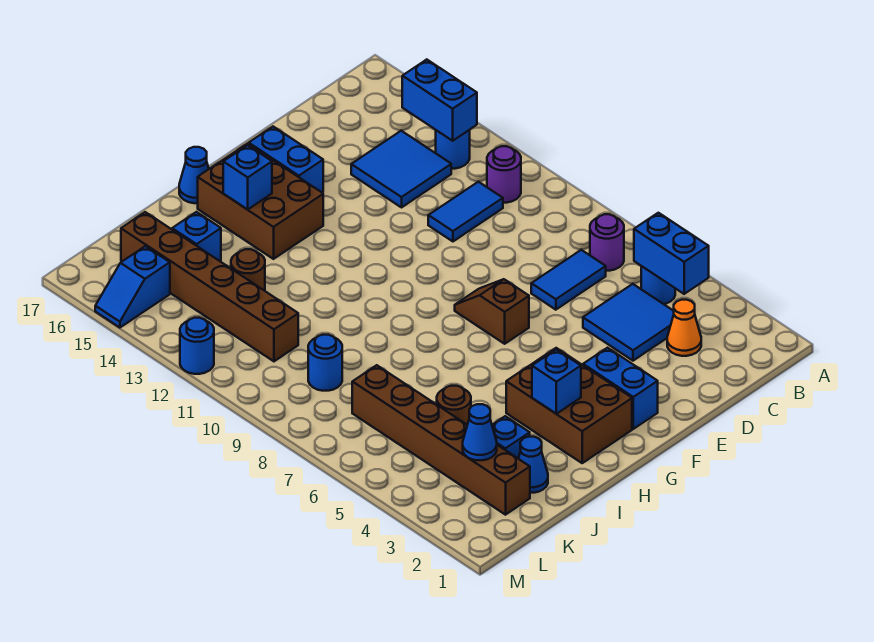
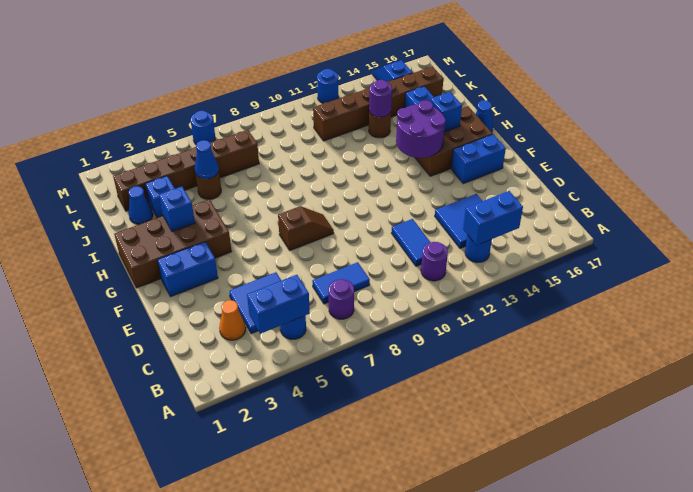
blue tile C7:D7 level 1 -> blue tile C7:C8 level 1
brown brick G2:H4 level 1 -> brown brick G1:H4 level 1
none -> purple round brick G13:H14 level 2
none -> purple round brick J13 level 2
blue cone K3 level 2 -> blue cone J5 level 2
blue round brick K9 level 1 -> blue round brick M6 level 1

